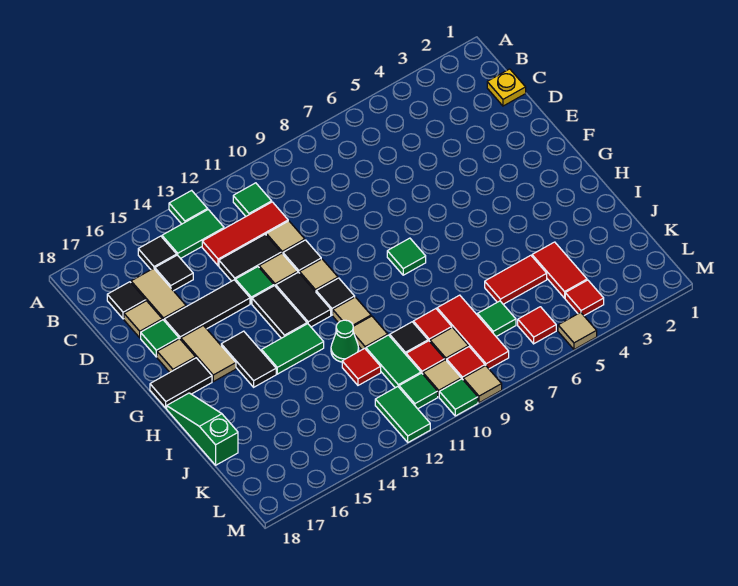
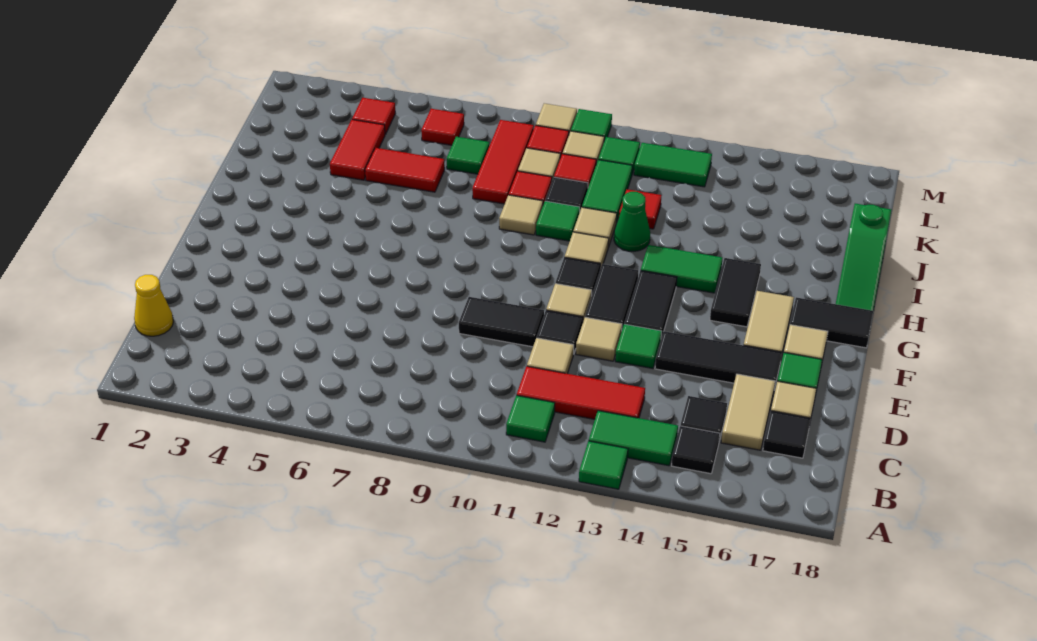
yellow plate C1 level 1 -> yellow cone C1 level 1
black tile D12:D13 level 1 -> black tile E9:E10 level 1
green tile G8 level 1 -> green tile I10 level 1
green tile L12:M12 level 1 -> green tile L12:L13 level 1
tan tile M5 level 1 -> tan tile I9 level 1

